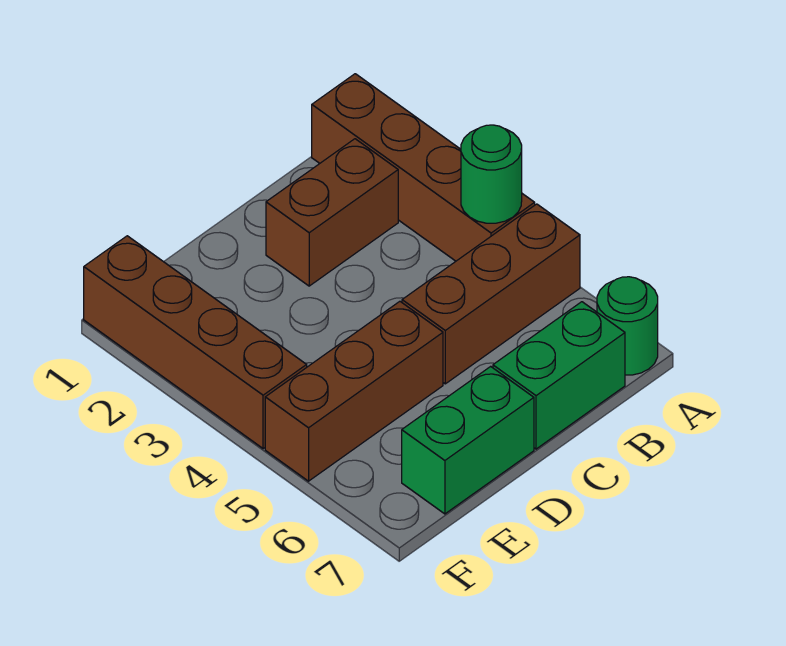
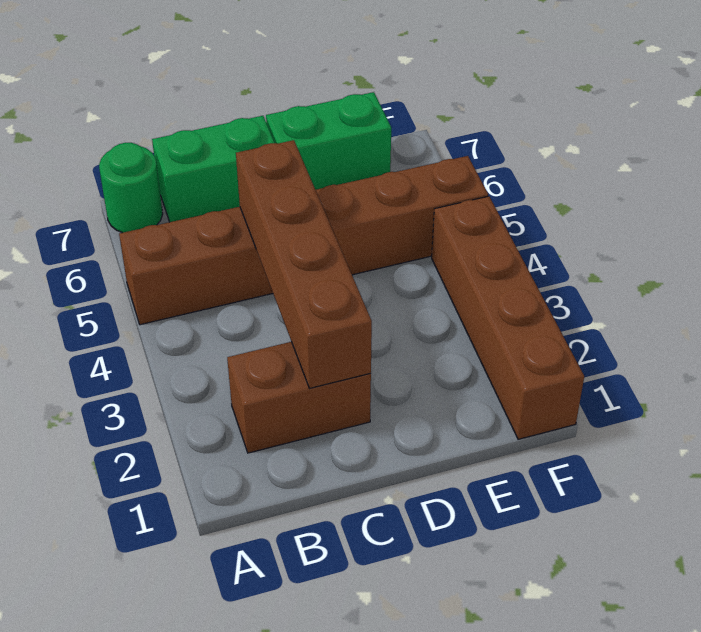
brown brick A1:A4 level 1 -> brown brick C2:C5 level 2
green round brick A4 level 2 -> none

